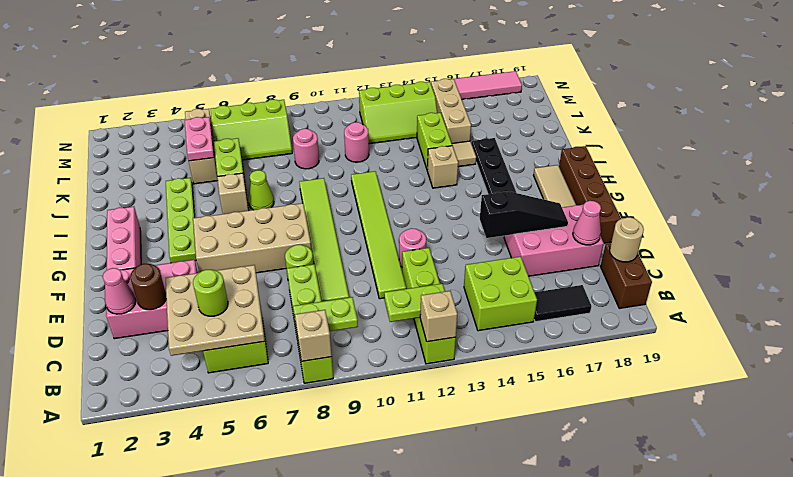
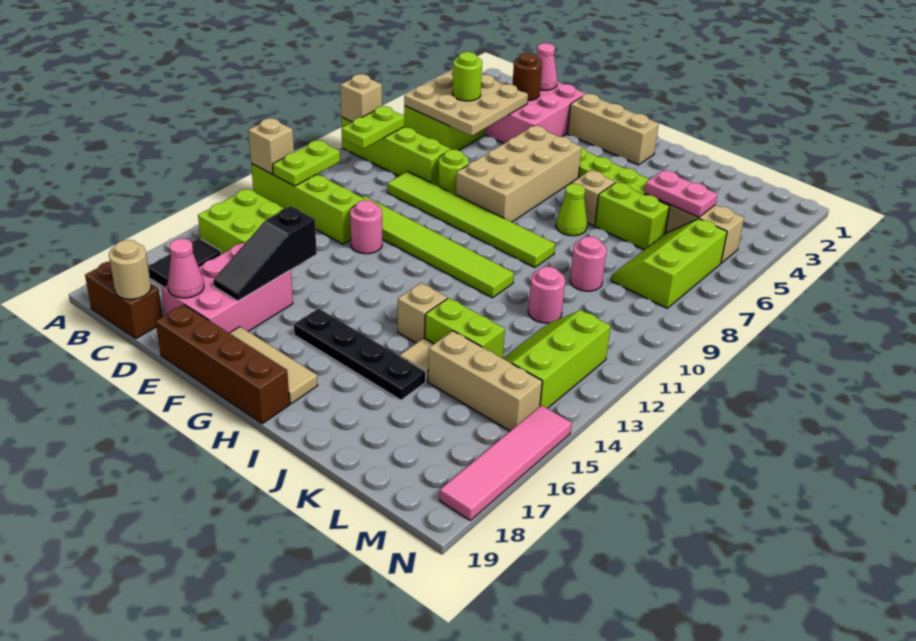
pink brick F2:H2 level 1 -> tan brick F2:H2 level 1

